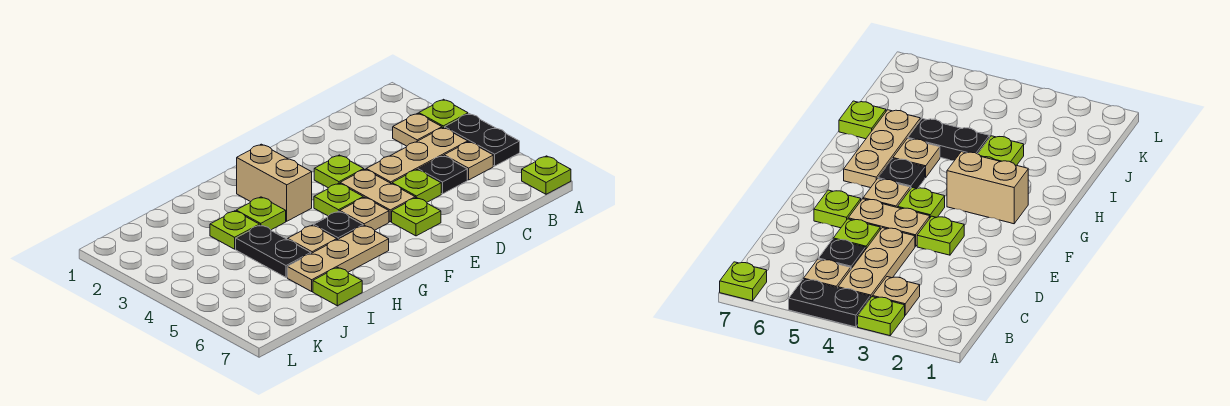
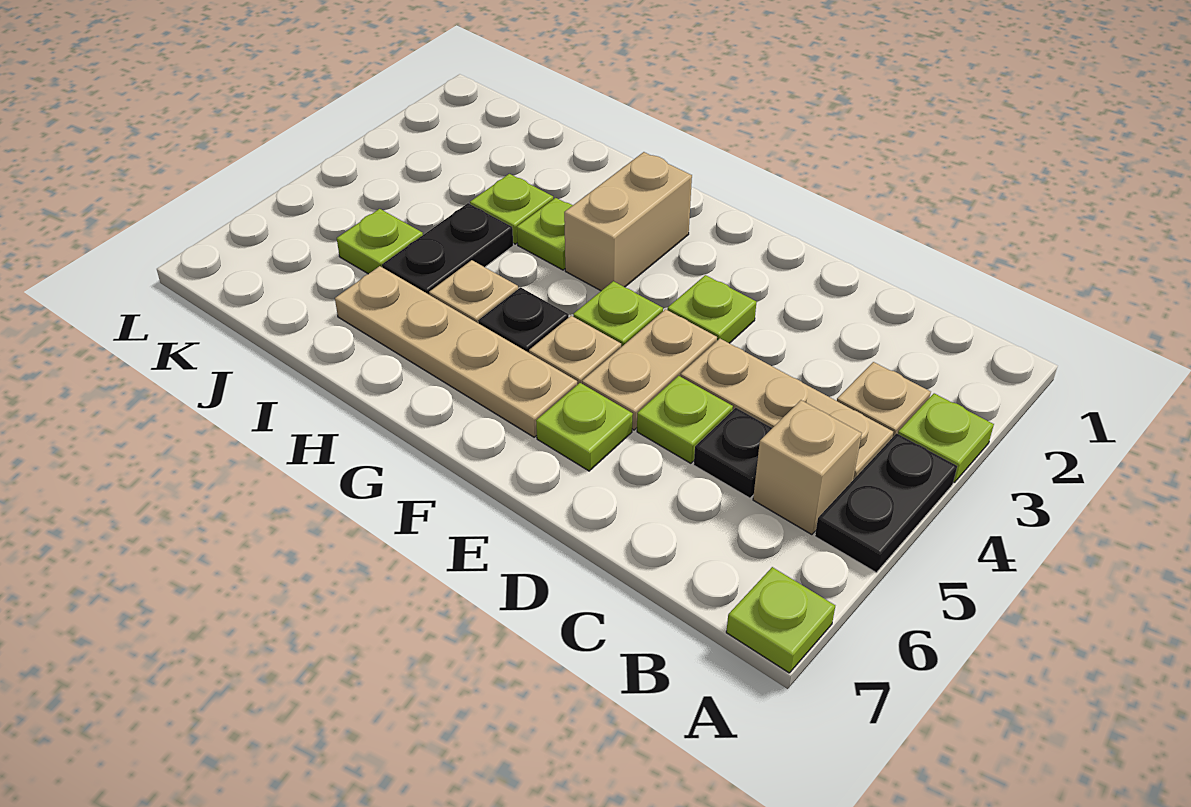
tan plate B5 level 1 -> tan brick B5 level 1
tan plate G6:I6 level 1 -> tan plate F6:I6 level 1
lime plate I7 level 1 -> lime plate J5 level 1

